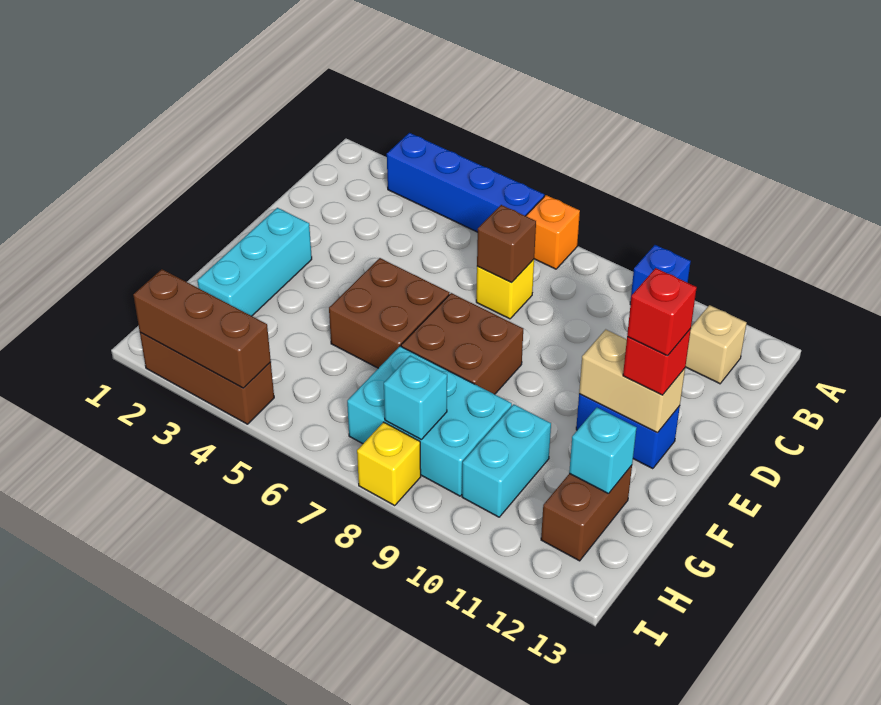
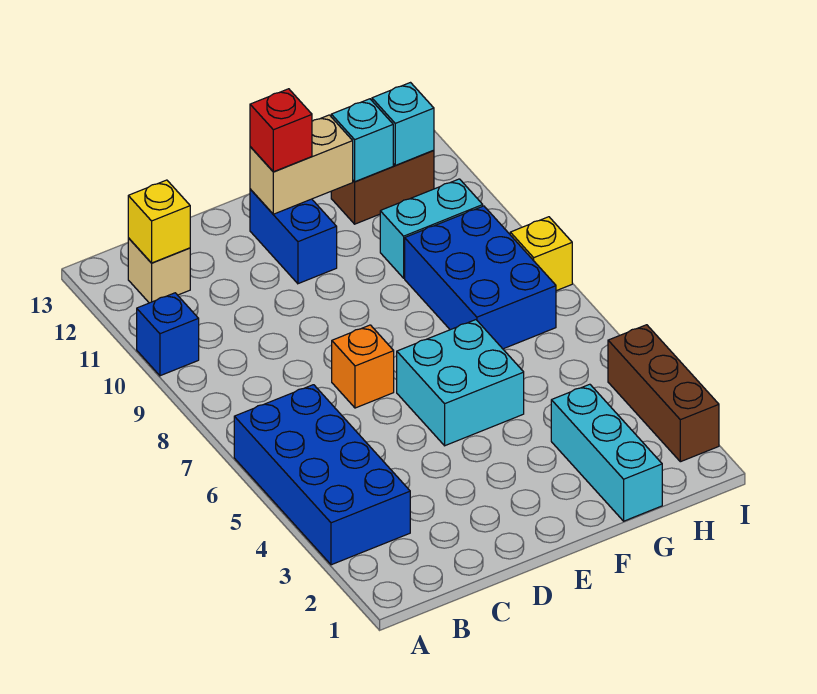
blue brick A3:A6 level 1 -> blue brick A3:B6 level 1
orange brick A7 level 1 -> orange brick D7 level 1
yellow brick C7 level 1 -> yellow brick B12 level 2
brown brick C7 level 2 -> none
cyan brick E2:G2 level 1 -> cyan brick G1:G3 level 1
brown brick E5:F6 level 1 -> cyan brick E5:F6 level 1
brown brick E7:F8 level 1 -> none
tan brick E11:E12 level 2 -> tan brick E12:F12 level 2
red brick E12 level 4 -> none
cyan brick G7:H9 level 1 -> blue brick G7:H9 level 1
cyan brick H8 level 2 -> cyan brick H12 level 2
brown brick I2:I4 level 2 -> none

